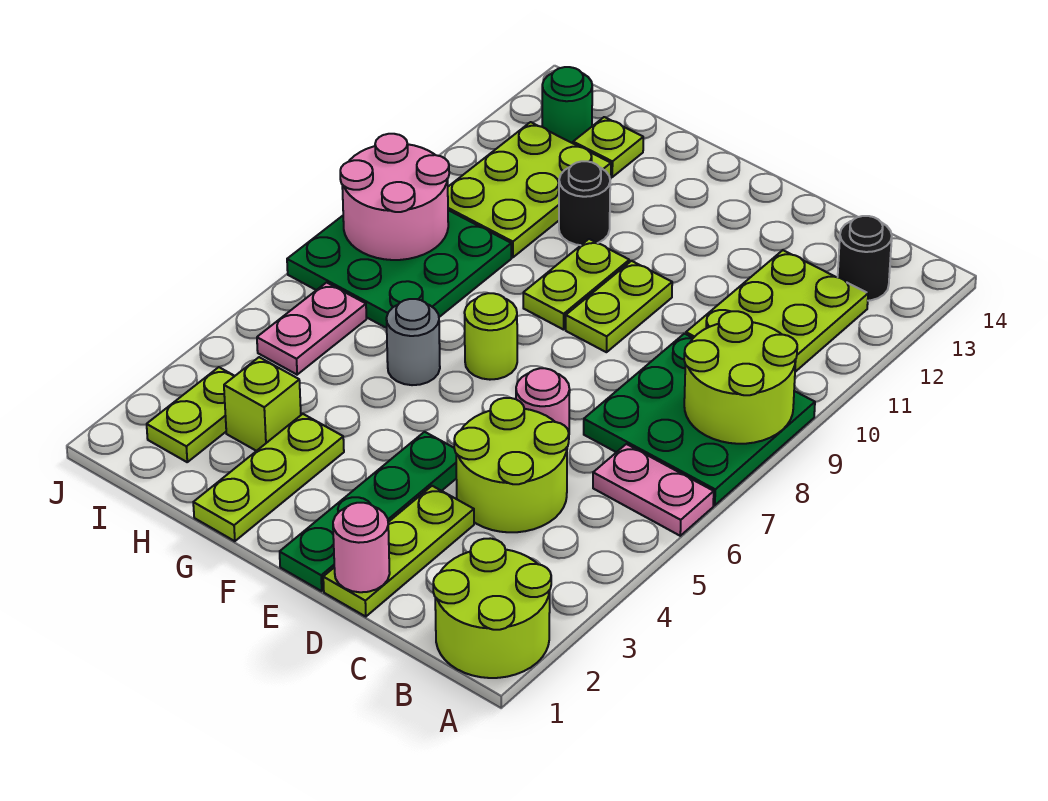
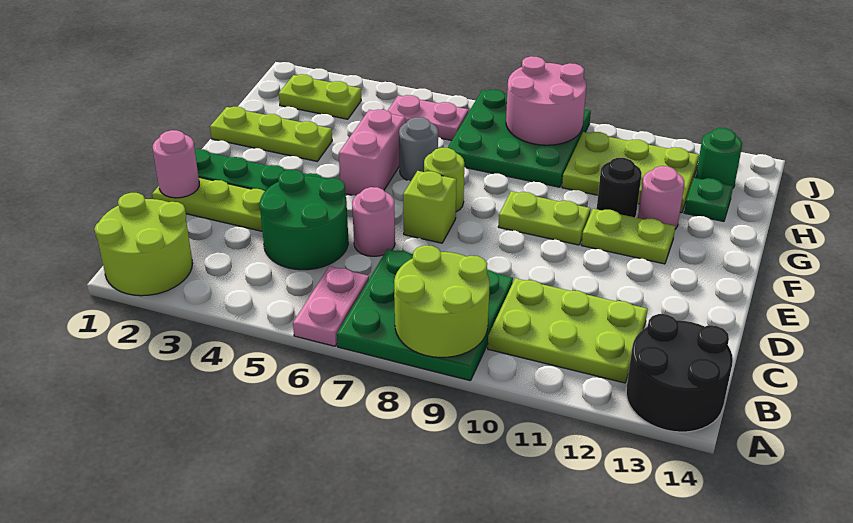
black round brick B13 level 1 -> black round brick A13:B14 level 1
lime round brick C4:D5 level 1 -> green round brick C4:D5 level 1
lime plate E9:E10 level 1 -> lime plate F11:F12 level 1
none -> pink brick F5:G5 level 1
none -> pink round brick G12 level 1
lime brick H3 level 1 -> lime brick E7 level 1
lime plate H13 level 1 -> green plate H13 level 1

